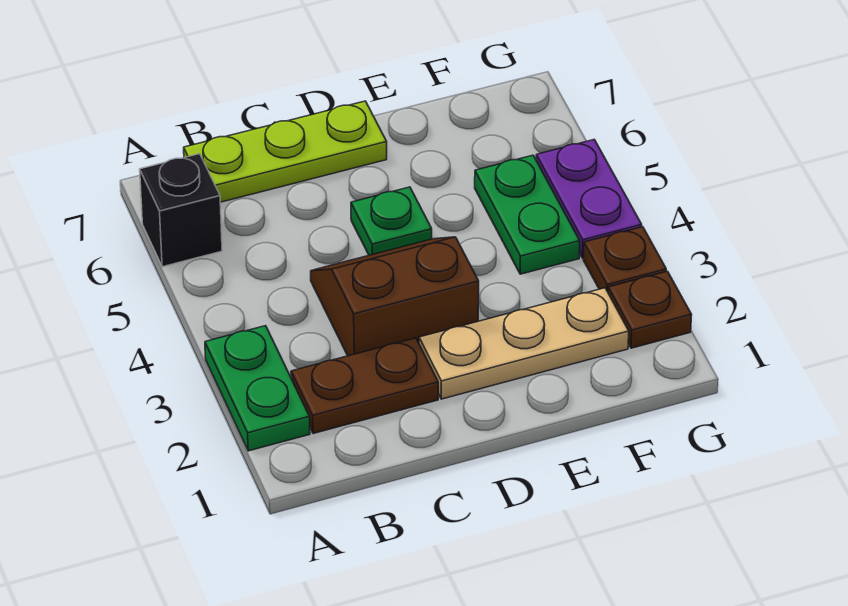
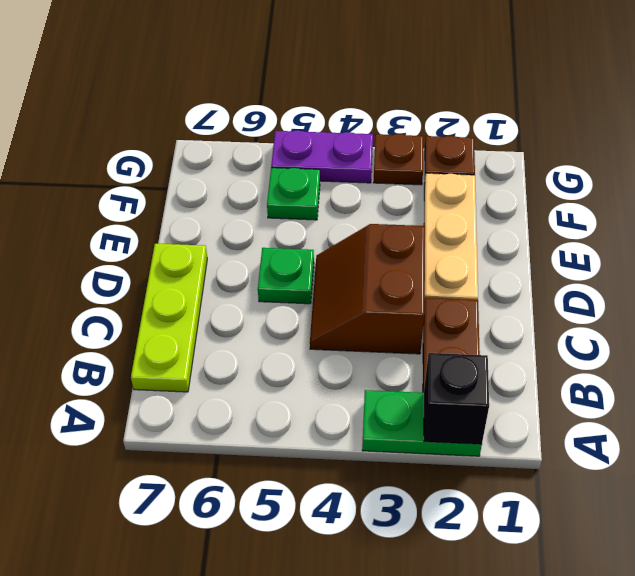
black brick A6 level 1 -> black brick A2 level 2
green plate F4:F5 level 1 -> green plate F5 level 1

